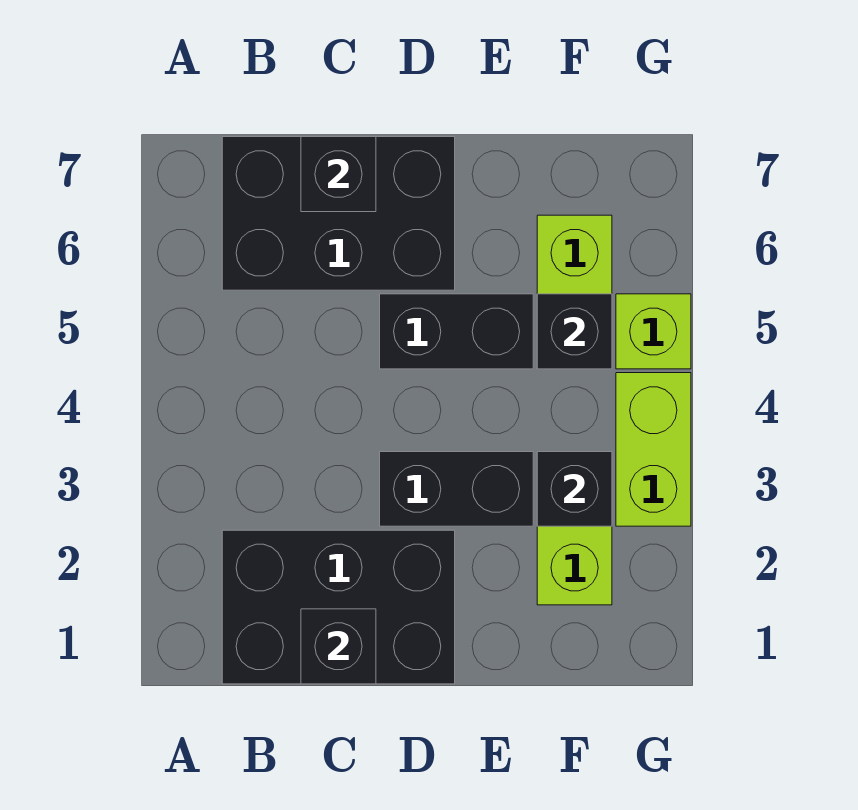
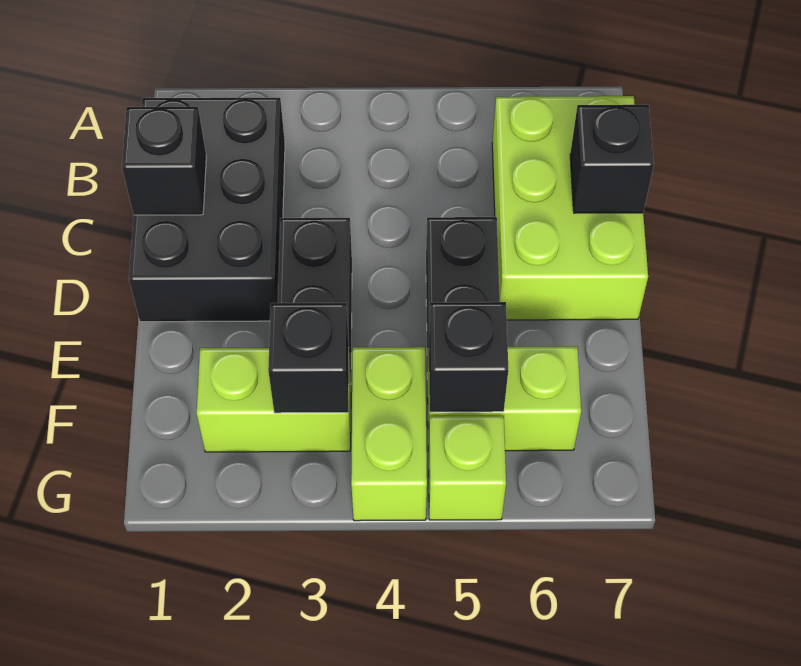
black brick B6:D7 level 1 -> lime brick B6:D7 level 1
lime brick G3:G4 level 1 -> lime brick F4:G4 level 1

